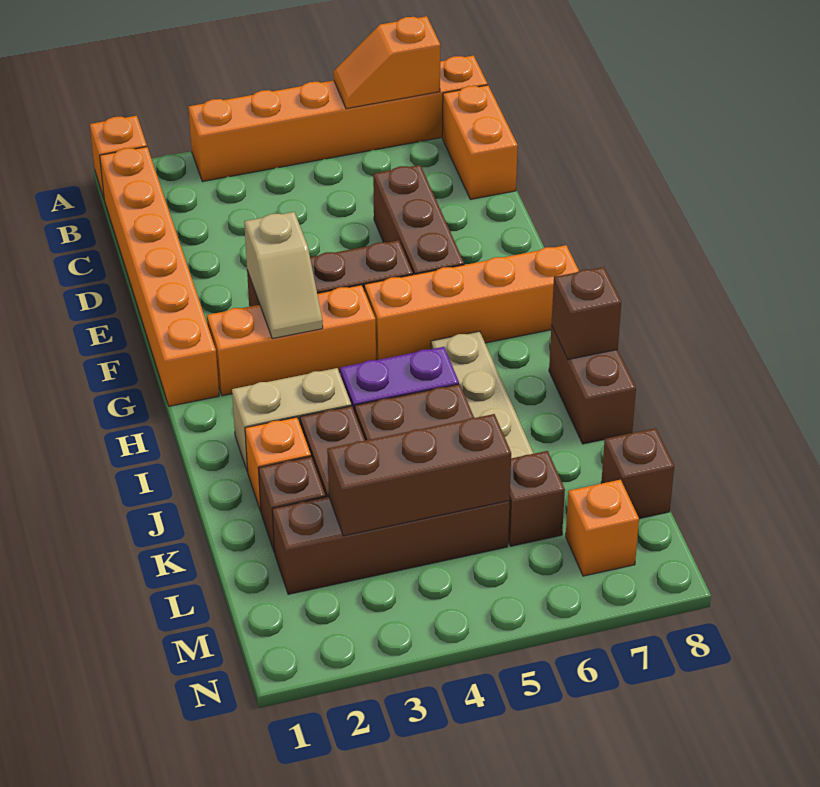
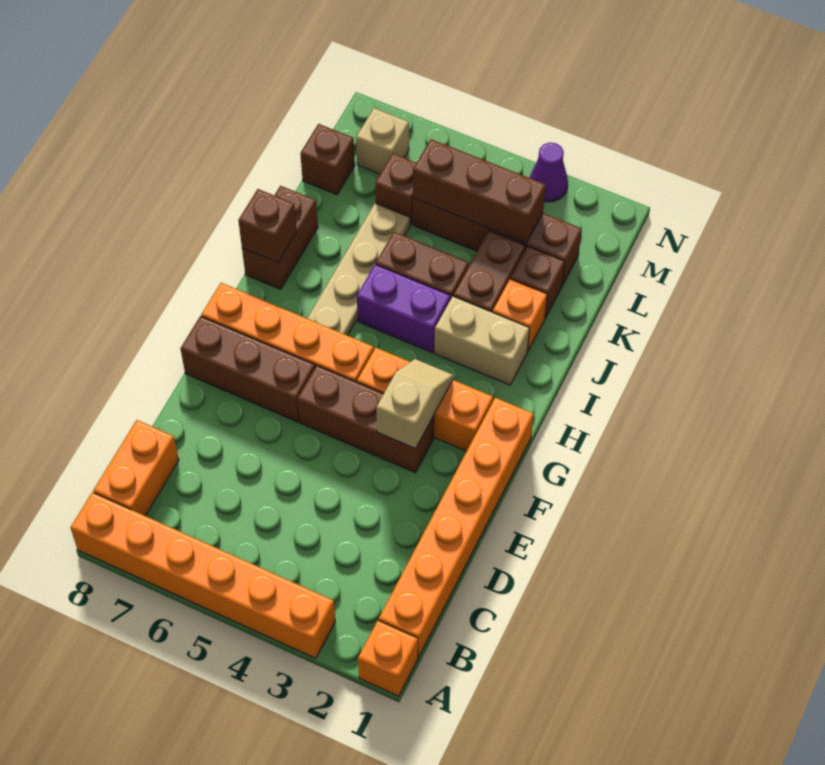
orange slope A6:A7 level 2 top 7 -> none
brown brick D6:F6 level 1 -> brown brick F6:F8 level 1
orange brick M7 level 1 -> tan brick M7 level 1
none -> purple cone N3 level 1

